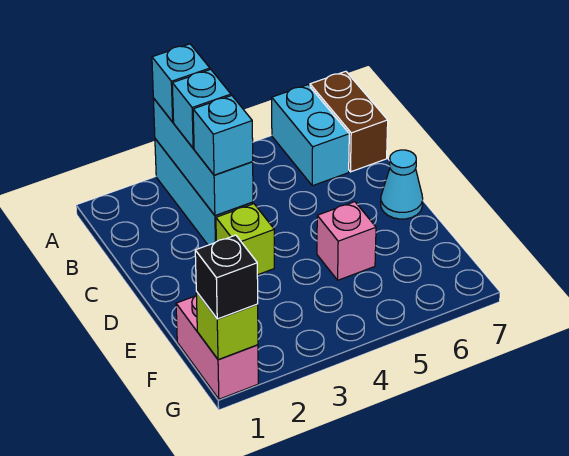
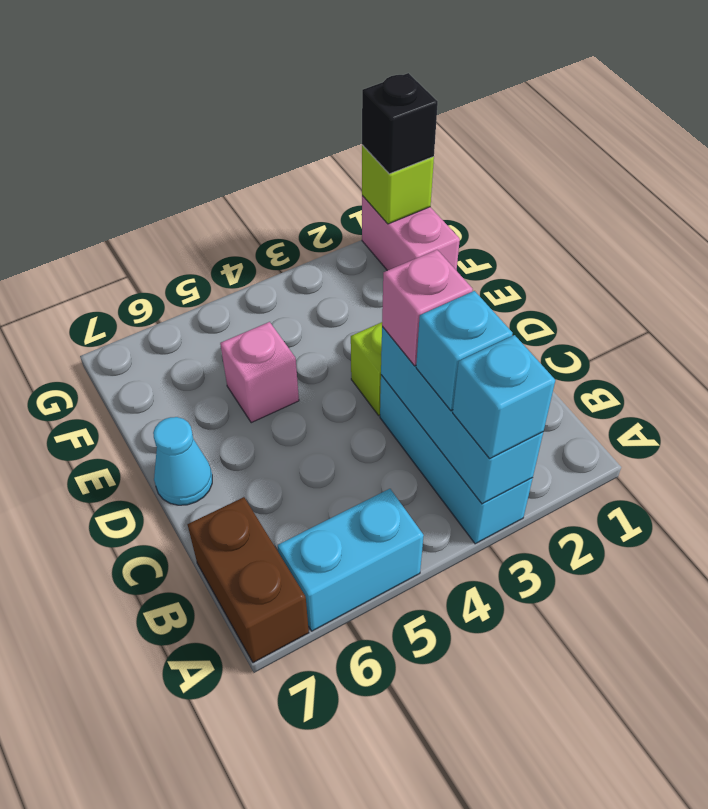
cyan brick A6:B6 level 1 -> cyan brick A5:A6 level 1
cyan brick C3 level 3 -> pink brick C3 level 3

